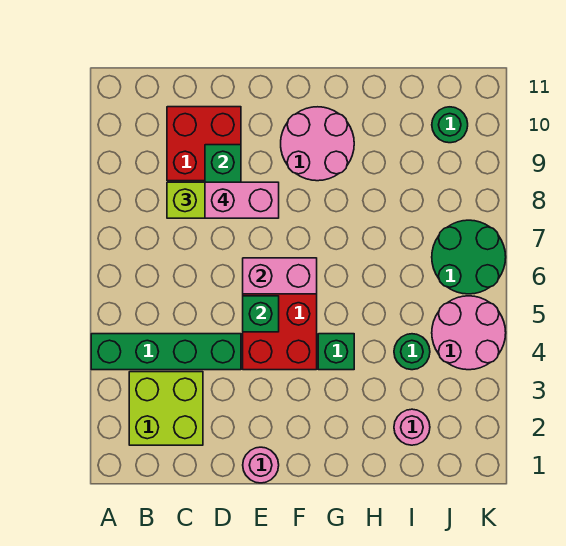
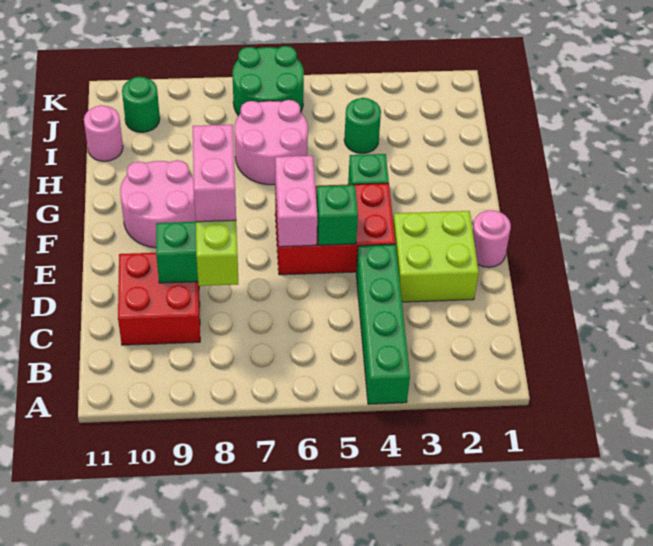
lime brick B2:C3 level 1 -> lime brick D2:E3 level 1
pink round brick I2 level 1 -> pink round brick I11 level 1
pink round brick J4:K5 level 1 -> pink round brick H6:I7 level 1

